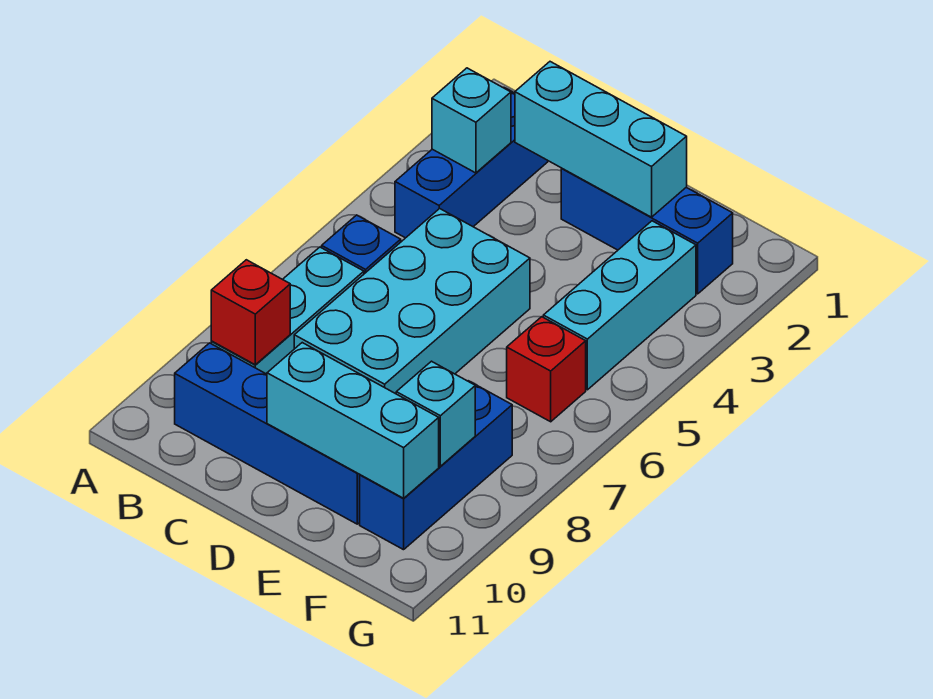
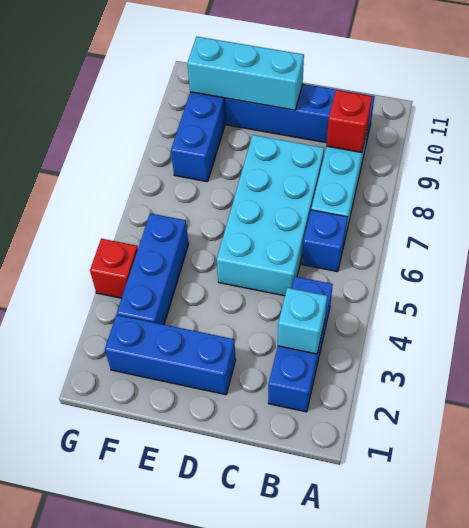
cyan brick C2:E2 level 2 -> none
cyan brick F3:F5 level 1 -> blue brick F3:F5 level 1
red brick F6 level 1 -> red brick G4 level 1
cyan brick F9 level 2 -> none

